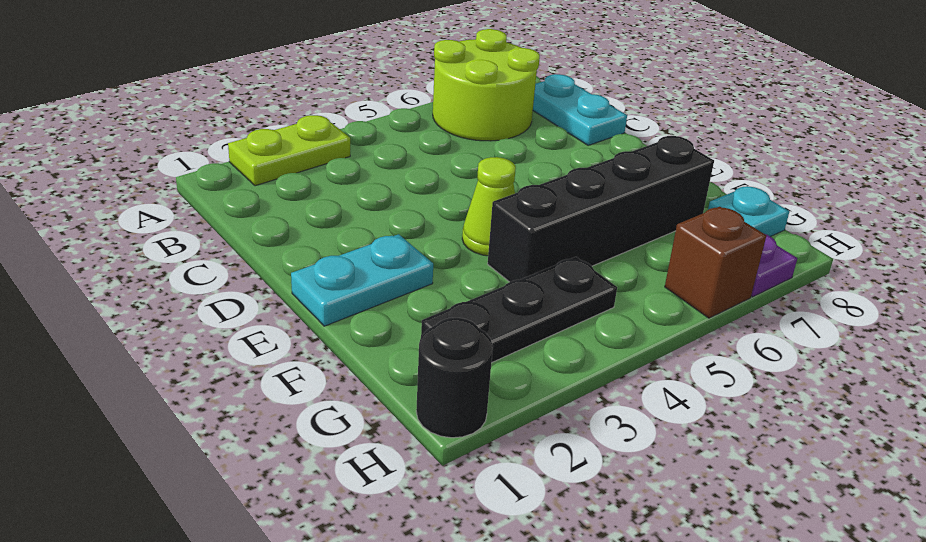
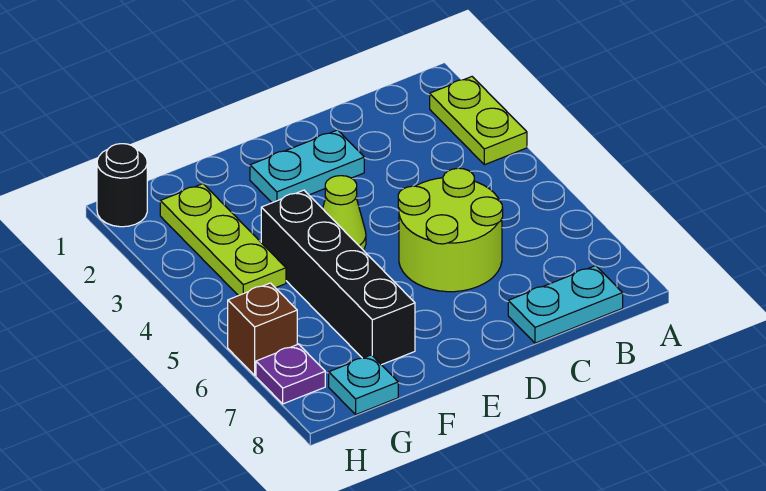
lime round brick A6:B7 level 1 -> lime round brick C5:D6 level 1
cyan plate E1:E2 level 1 -> cyan plate D2:E2 level 1
black plate G2:G4 level 1 -> lime plate G2:G4 level 1

